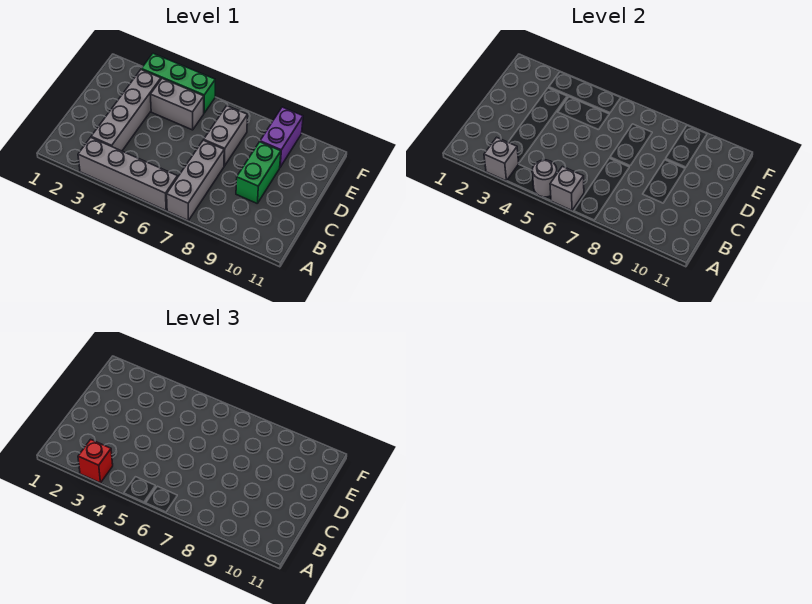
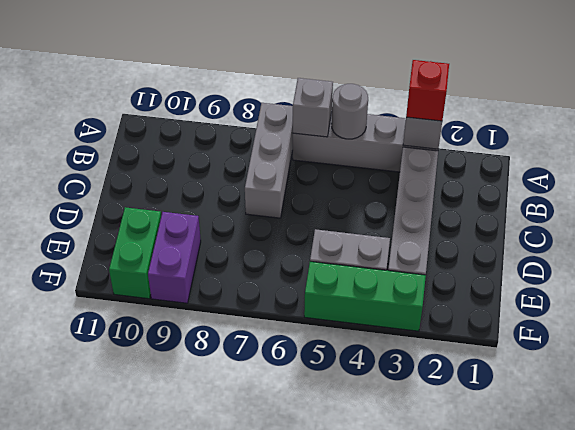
green brick C9:D9 level 1 -> green brick E10:F10 level 1
grey brick D7:E7 level 1 -> none

